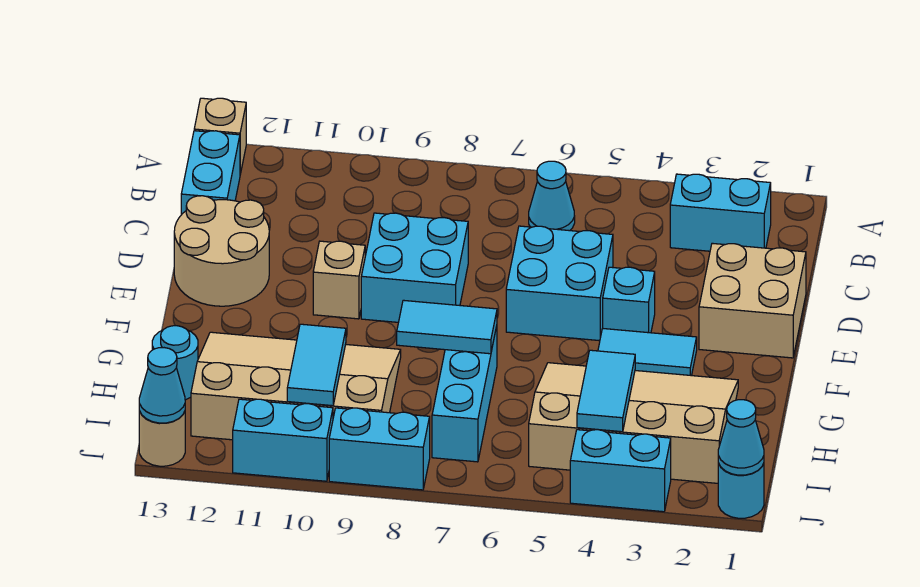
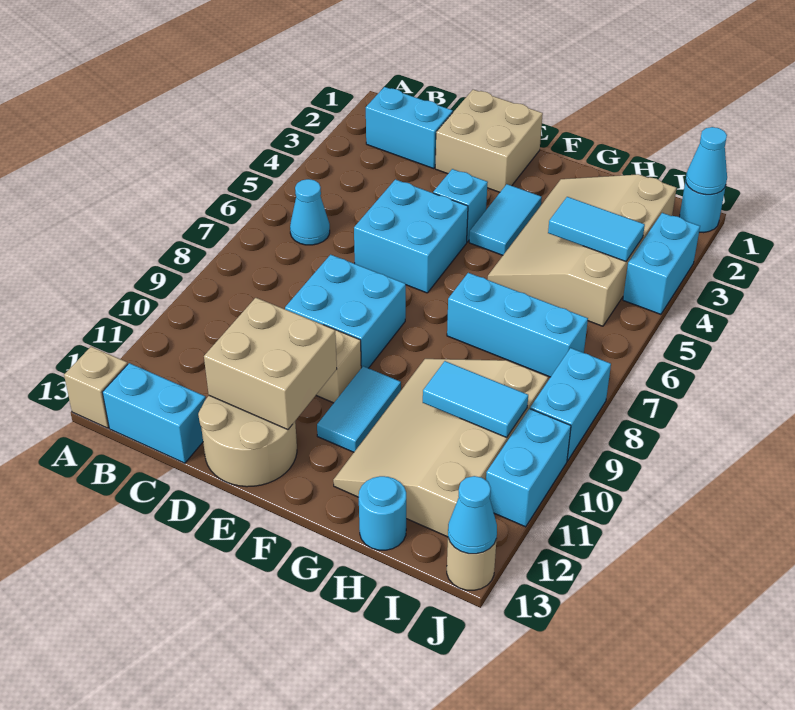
cyan brick B2:B3 level 1 -> cyan brick B2:C2 level 1
none -> tan brick D11:E12 level 2
cyan tile G7:G8 level 2 -> cyan tile F10:F11 level 1

